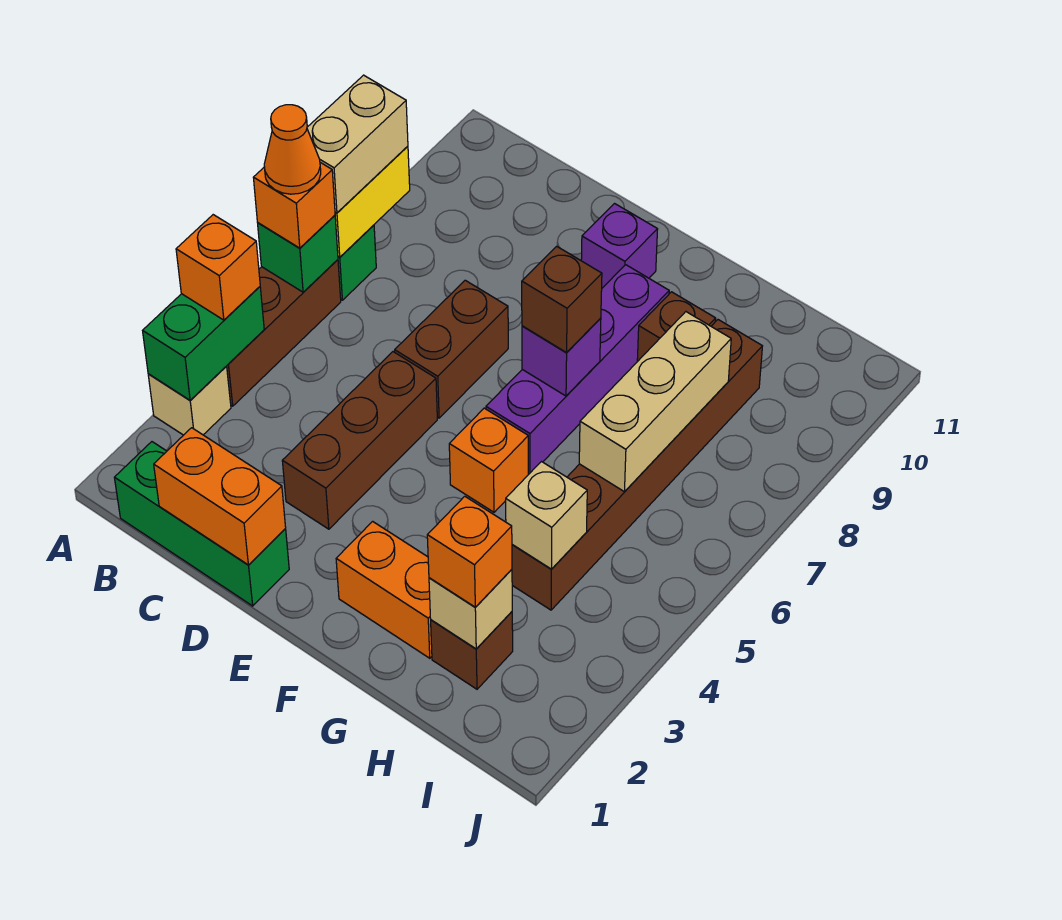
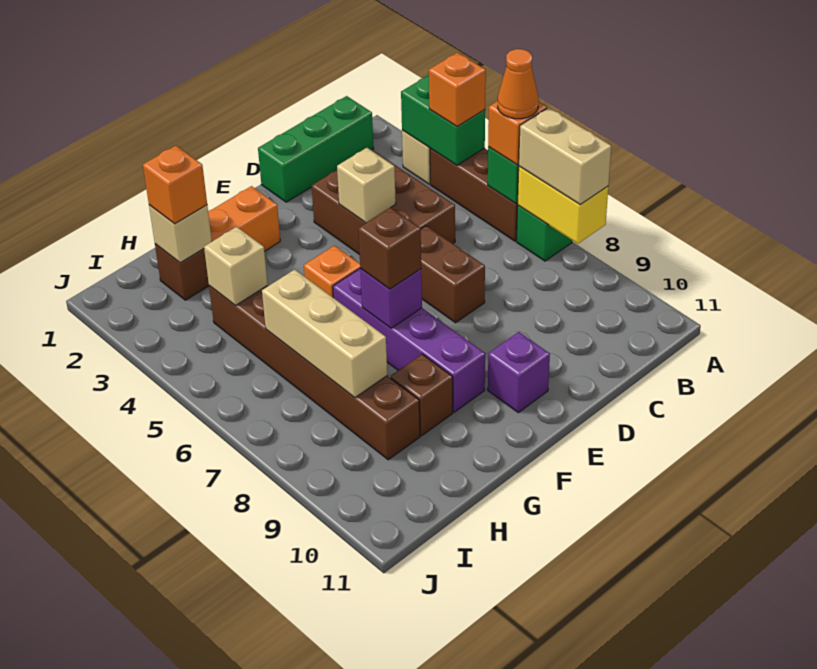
orange brick C1:D1 level 2 -> none
brown brick D3:D5 level 1 -> brown brick C3:D5 level 1
none -> tan brick D4 level 2

